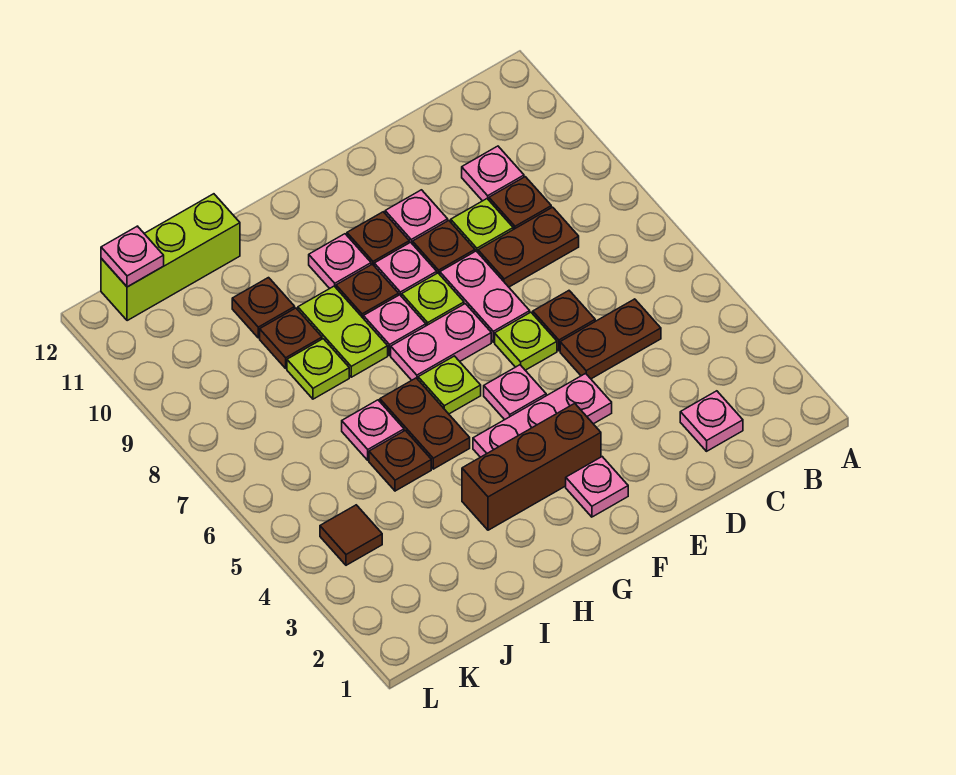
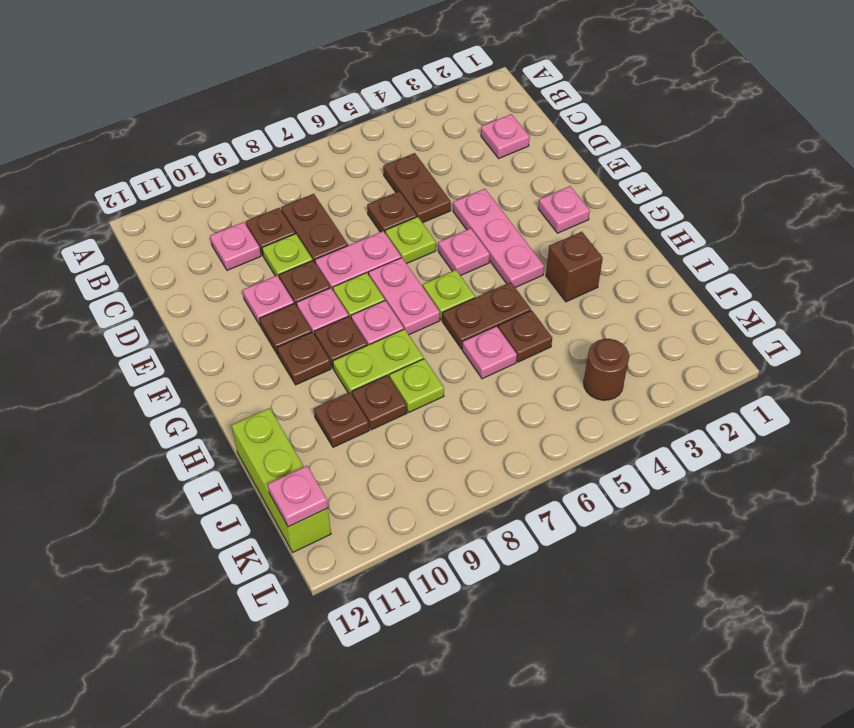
brown brick F3:H3 level 1 -> brown brick H3 level 1
pink plate G10 level 1 -> brown plate G10 level 1
brown tile K4 level 1 -> brown round brick K4 level 1

